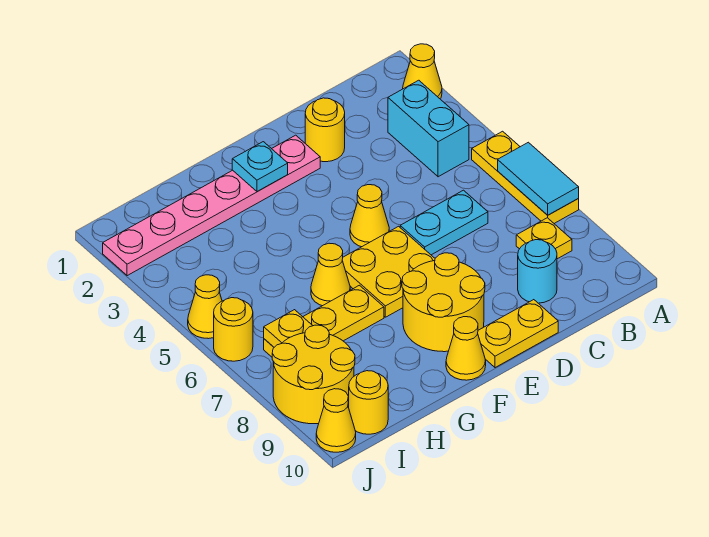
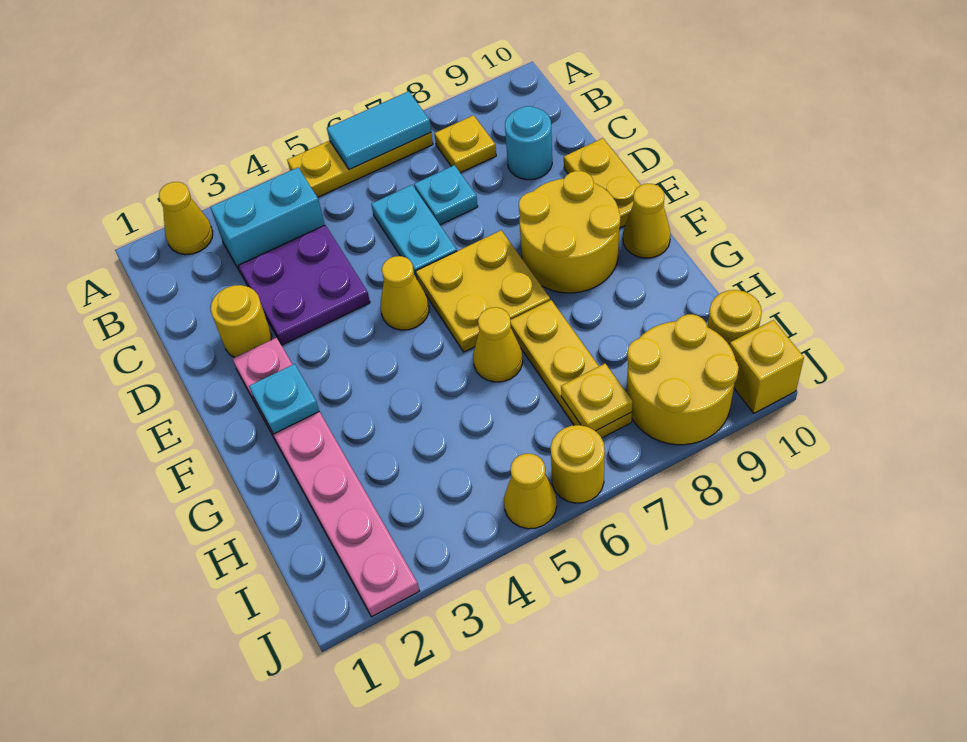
none -> purple plate C3:D4 level 1
none -> cyan plate C7 level 1
yellow cone J10 level 1 -> yellow brick J10 level 1

